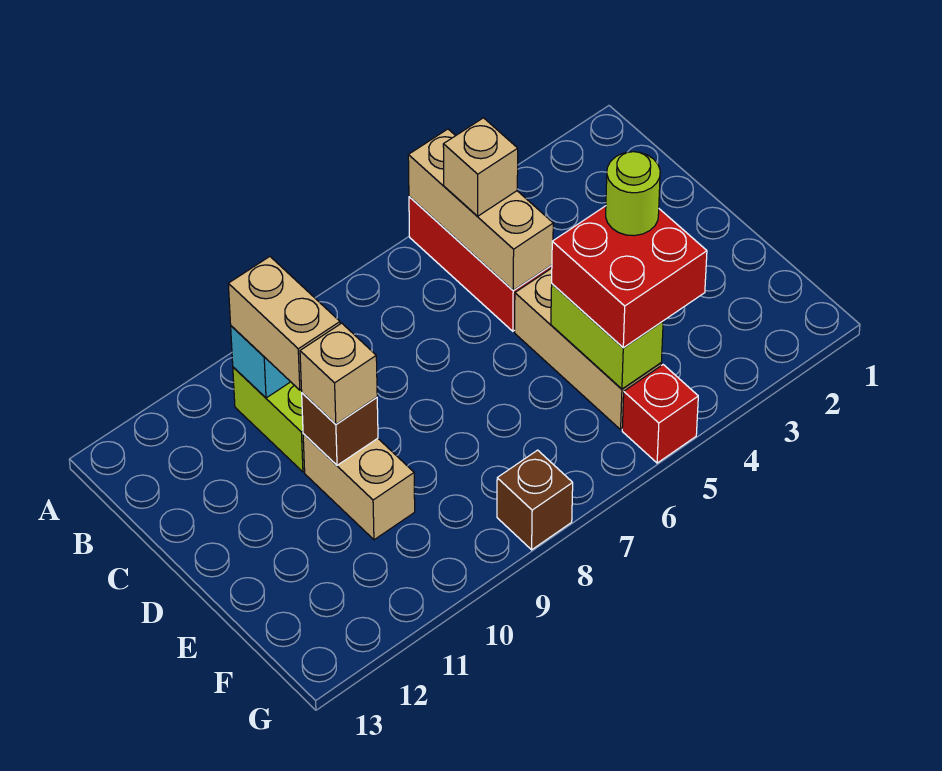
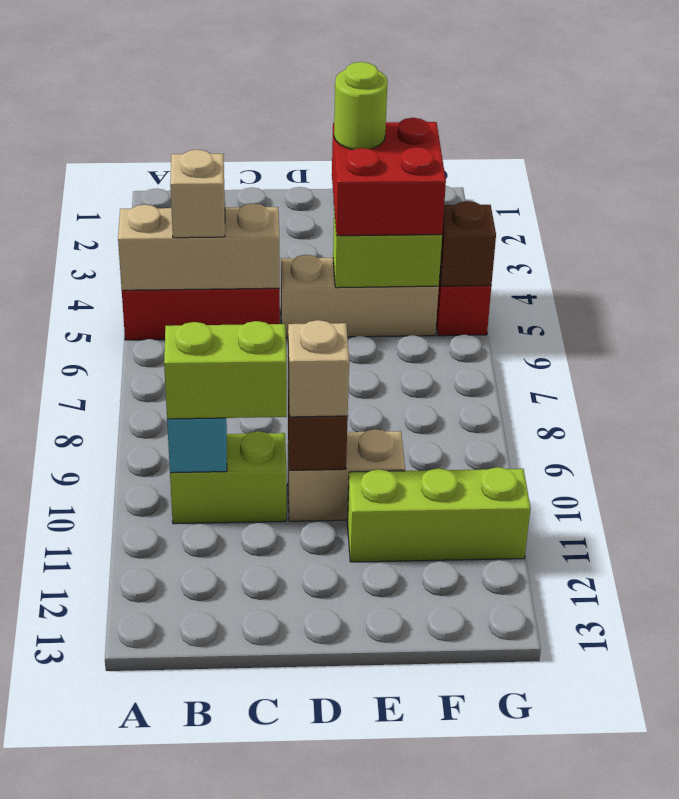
tan brick B10:C10 level 3 -> lime brick B10:C10 level 3
none -> lime brick E11:G11 level 1
brown brick G8 level 1 -> brown brick G5 level 2

